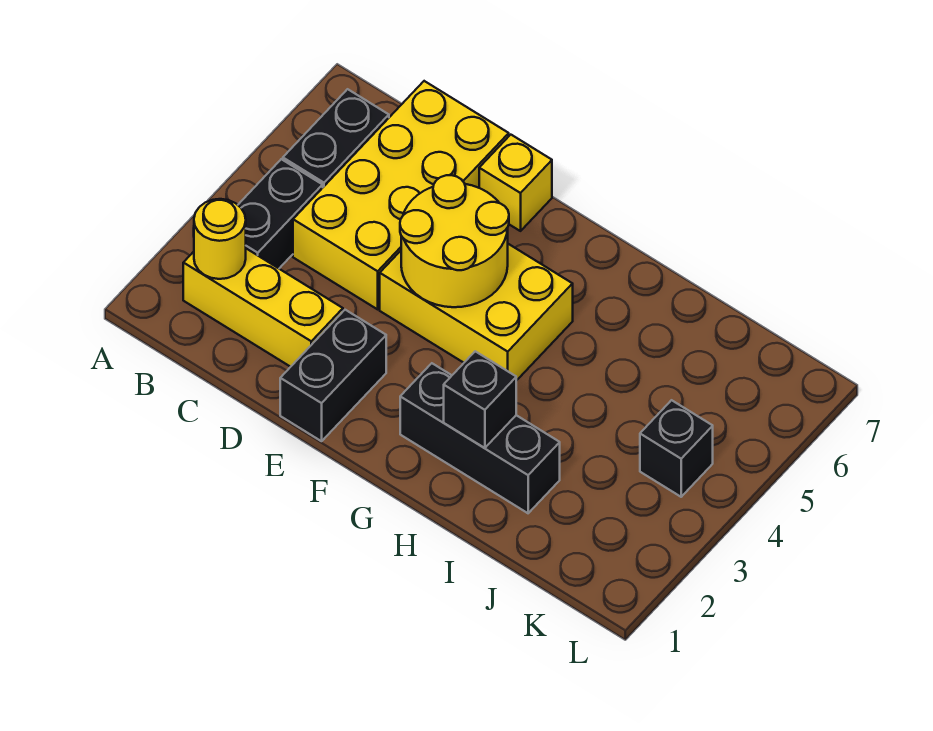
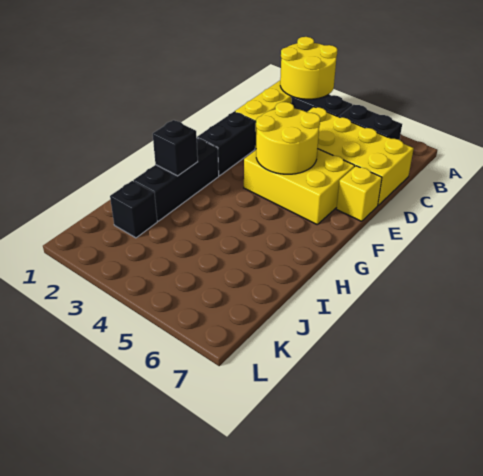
yellow round brick B2 level 2 -> yellow round brick A2:B3 level 2
black brick E1:E2 level 1 -> black brick E2:F2 level 1
yellow brick E4:G5 level 1 -> yellow brick E4:F6 level 1
black brick K4 level 1 -> black brick J2 level 1

